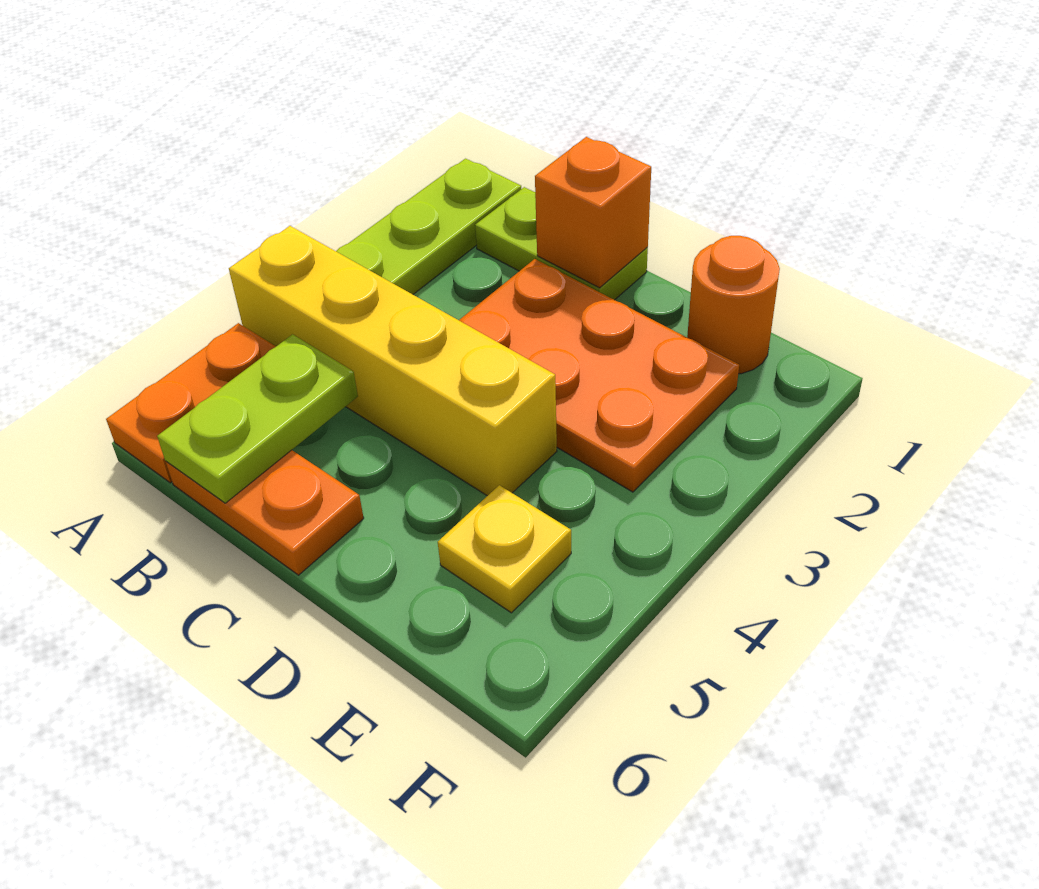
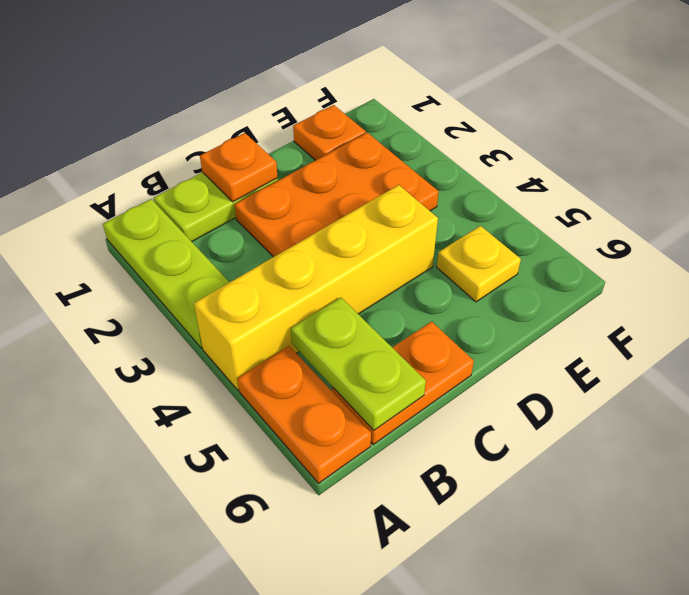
orange brick C1 level 2 -> orange plate C1 level 2
orange round brick E1 level 1 -> orange plate E1 level 1

